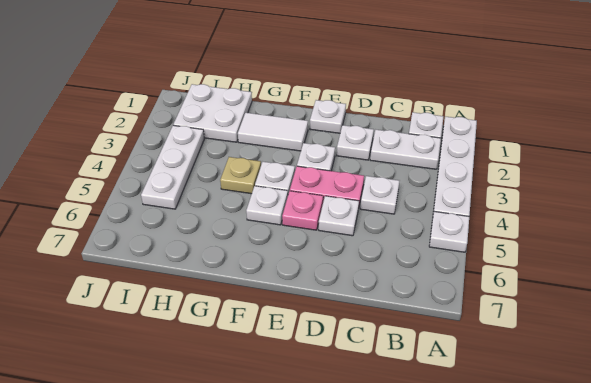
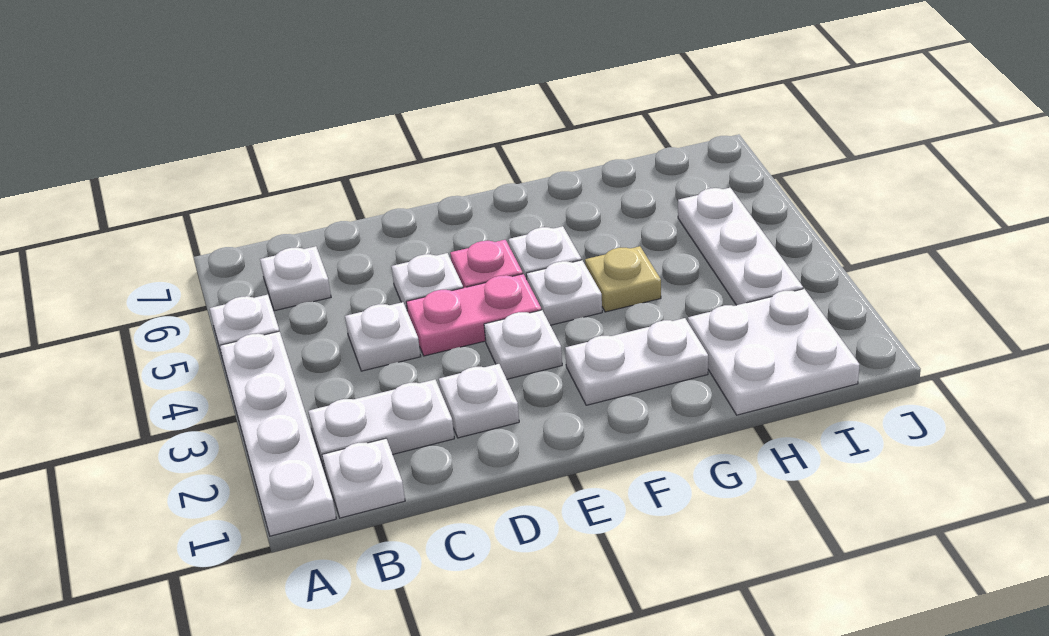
white plate E1 level 1 -> white plate B6 level 1
white tile F2:G2 level 1 -> white plate F2:G2 level 1

